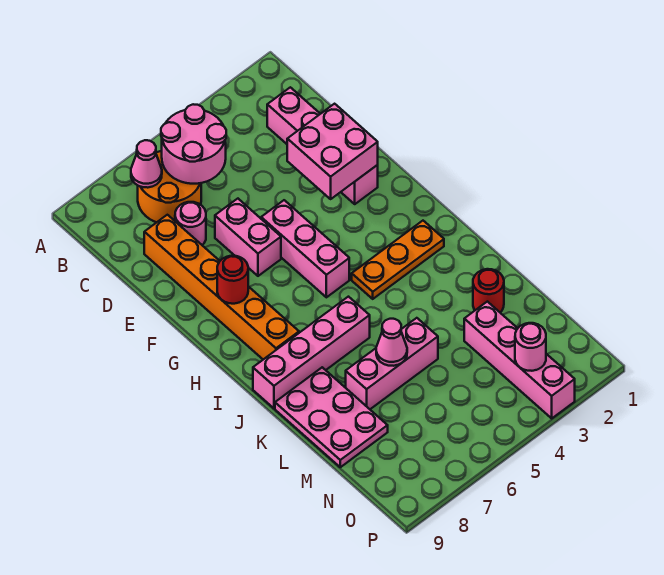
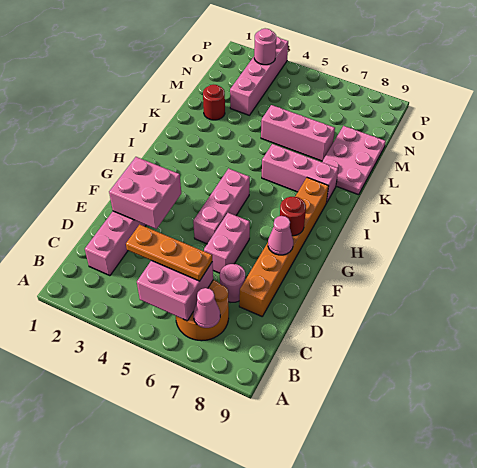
pink round brick B5:C6 level 2 -> pink brick B5:C6 level 2
orange plate I2:I4 level 1 -> orange plate C4:C6 level 3
pink brick J6:J9 level 1 -> pink brick J6:J8 level 1
pink cone L6 level 2 -> pink cone F8 level 2

